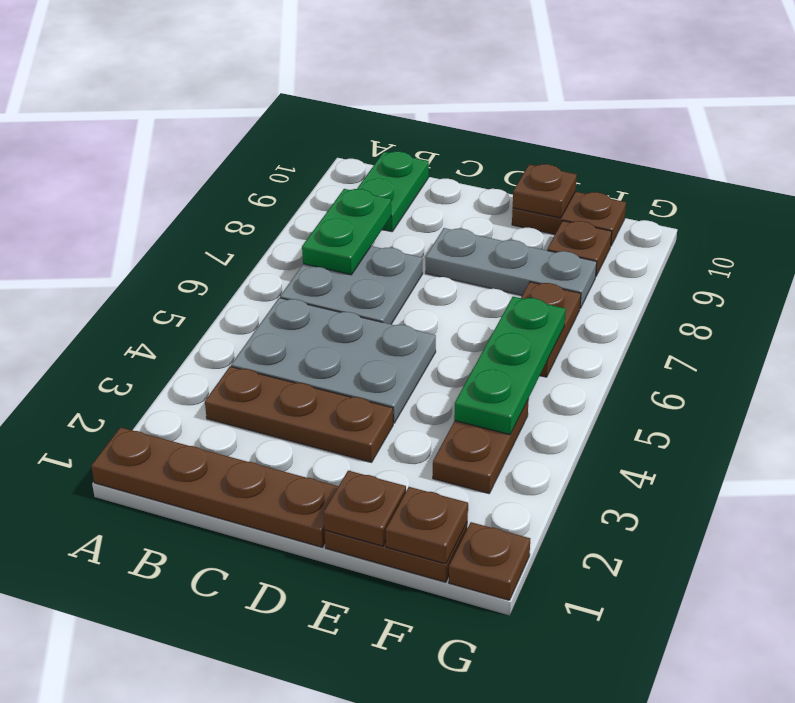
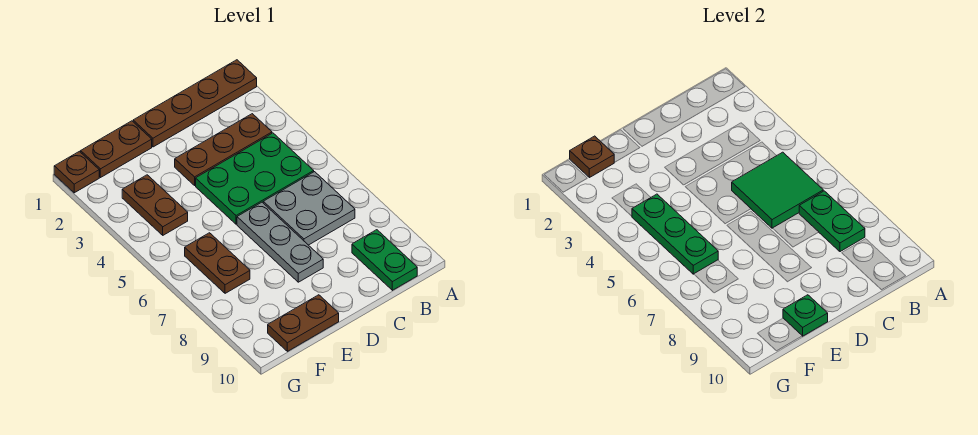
grey plate B4:D5 level 1 -> green plate B4:D5 level 1
none -> green tile B5:C6 level 2
grey plate D8:F8 level 1 -> grey plate D6:D8 level 1
brown plate E1 level 2 -> none
brown plate E10 level 2 -> green plate E10 level 2
brown plate F9 level 1 -> none

